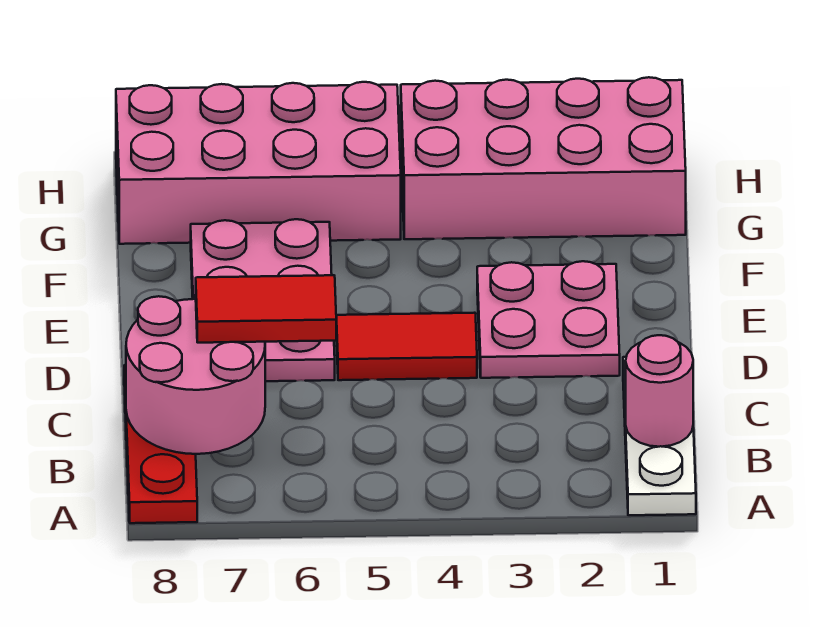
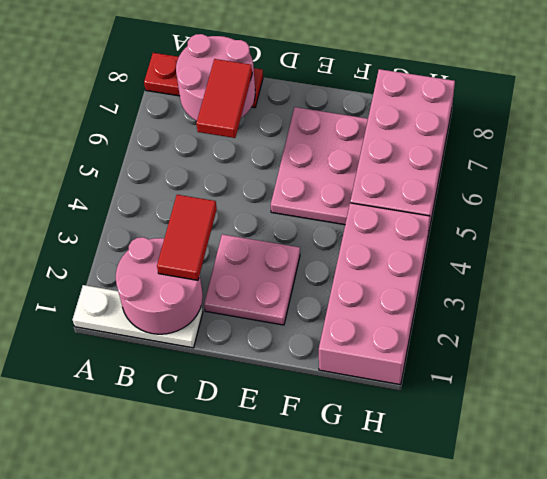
pink round brick B1 level 2 -> pink round brick B1:C2 level 2
red tile D4:D5 level 1 -> red tile C2:C3 level 3
pink plate D6:F7 level 1 -> pink plate E5:F7 level 1

